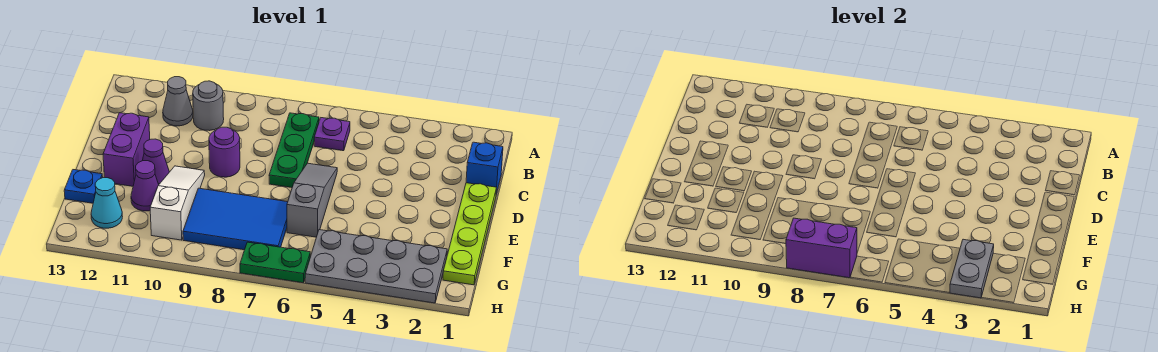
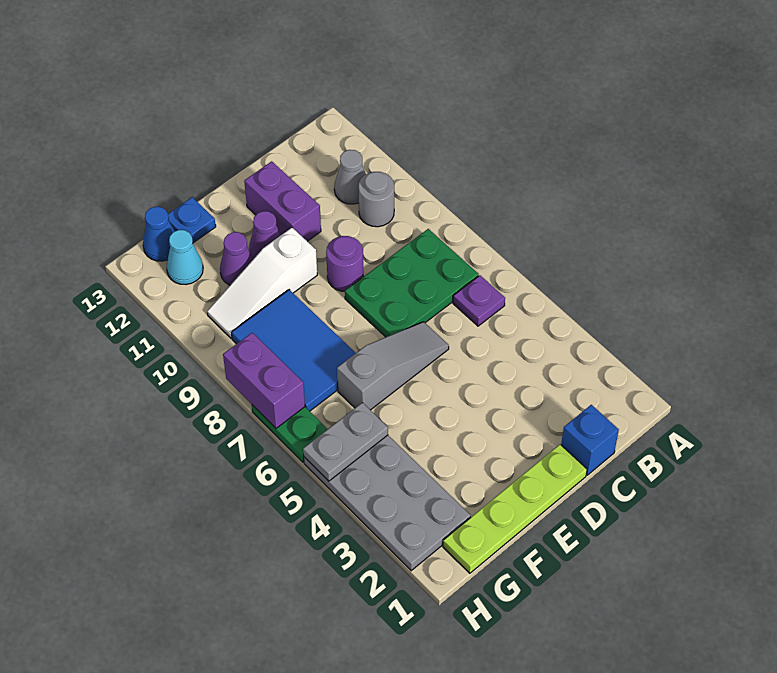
green plate B7:D7 level 1 -> green plate B7:D8 level 1
purple brick D12:E12 level 1 -> purple brick D11:D12 level 1
white slope E10:G10 level 1 top G -> white slope E10:G10 level 1 top E
grey plate G3:H3 level 2 -> grey plate G5:H5 level 2
none -> blue cone G13 level 1

